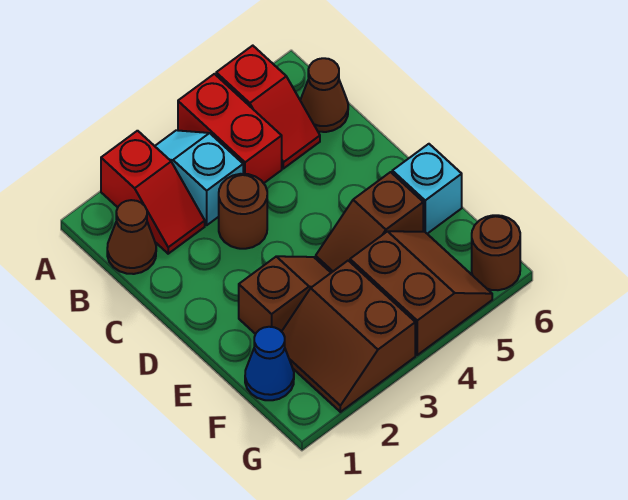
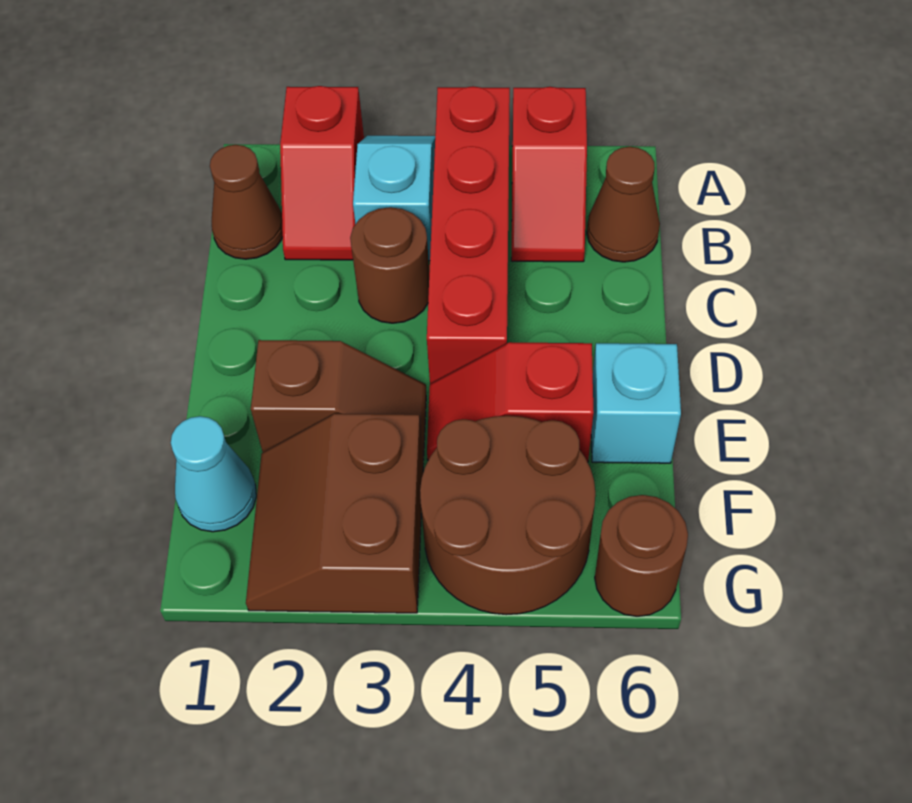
red brick A4:B4 level 1 -> red brick A4:D4 level 1
brown slope E4:E5 level 1 top 5 -> red slope E4:E5 level 1 top 5
blue cone F1 level 1 -> cyan cone F1 level 1
brown slope F4:G5 level 1 top 4 -> brown round brick F4:G5 level 1

